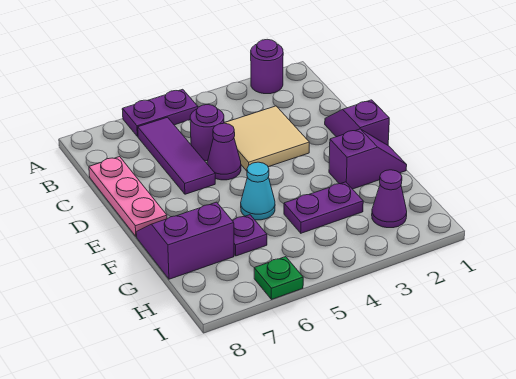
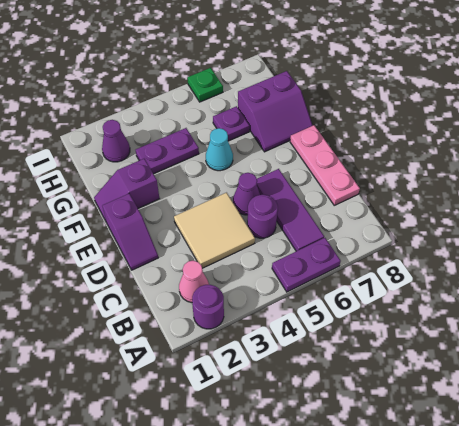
none -> pink cone B2 level 1

